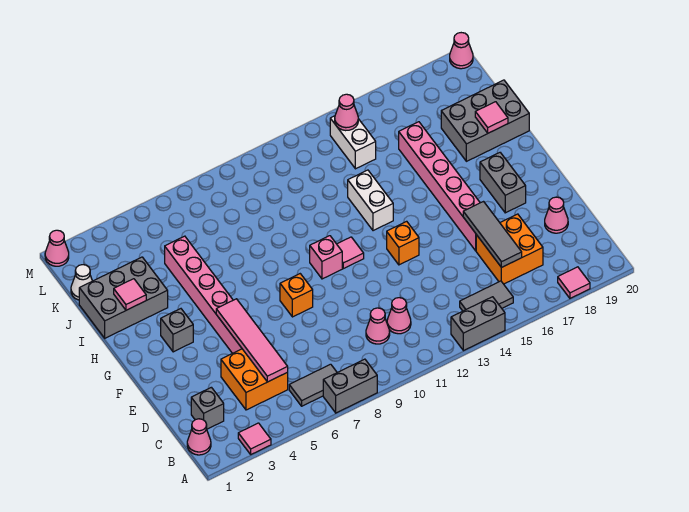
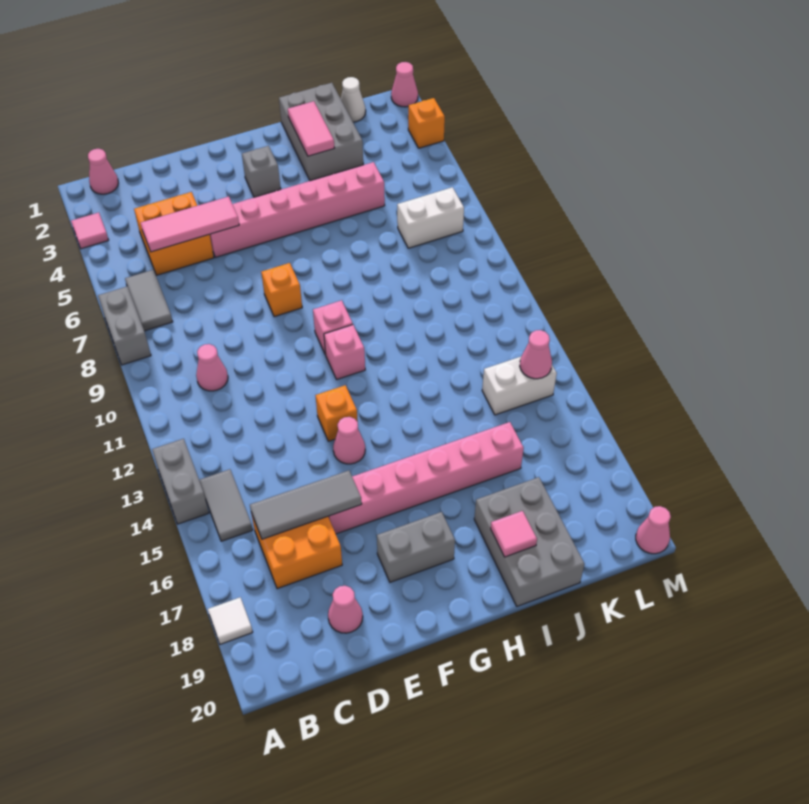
pink tile A18 level 1 -> white tile A18 level 1
grey brick C2 level 1 -> none
pink tile C5:F5 level 2 -> pink tile C5:E5 level 2
pink cone C11 level 1 -> pink cone F14 level 1
pink tile G11 level 1 -> pink brick G11 level 1
white brick H13:I13 level 1 -> white brick K7:L7 level 1
pink tile I2 level 2 -> pink tile I2:I3 level 2
none -> orange brick M3 level 1

